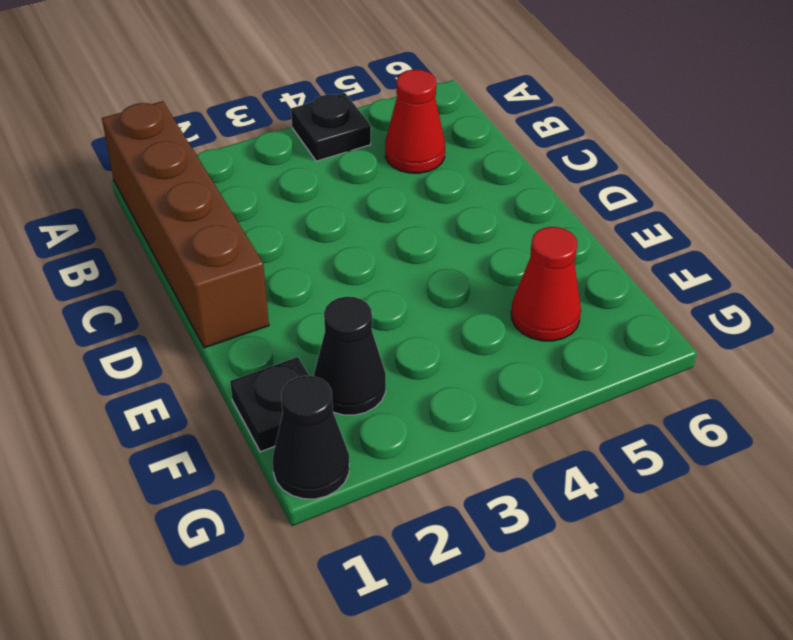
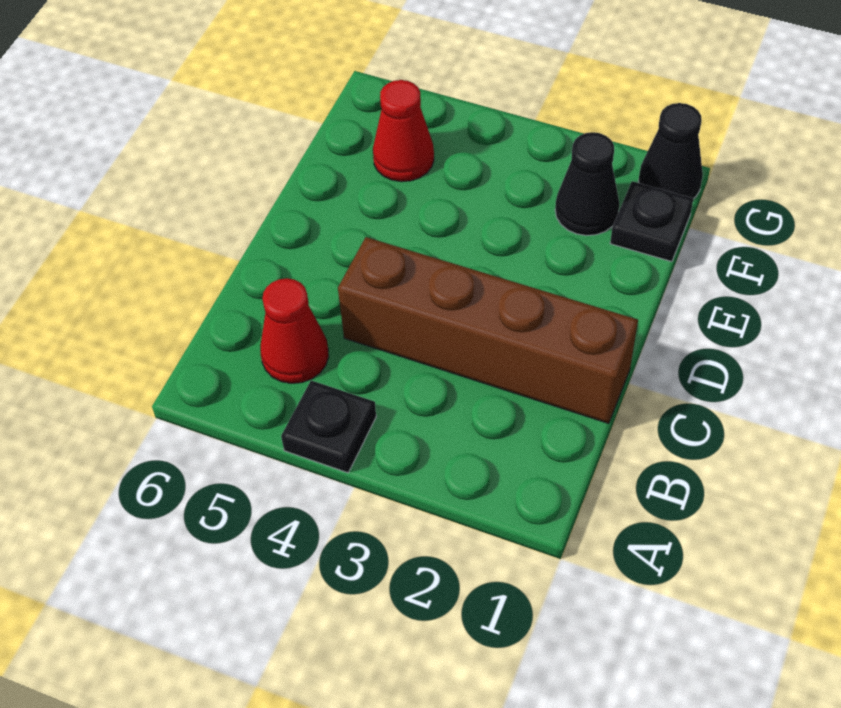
brown brick A1:D1 level 1 -> brown brick C1:C4 level 1

